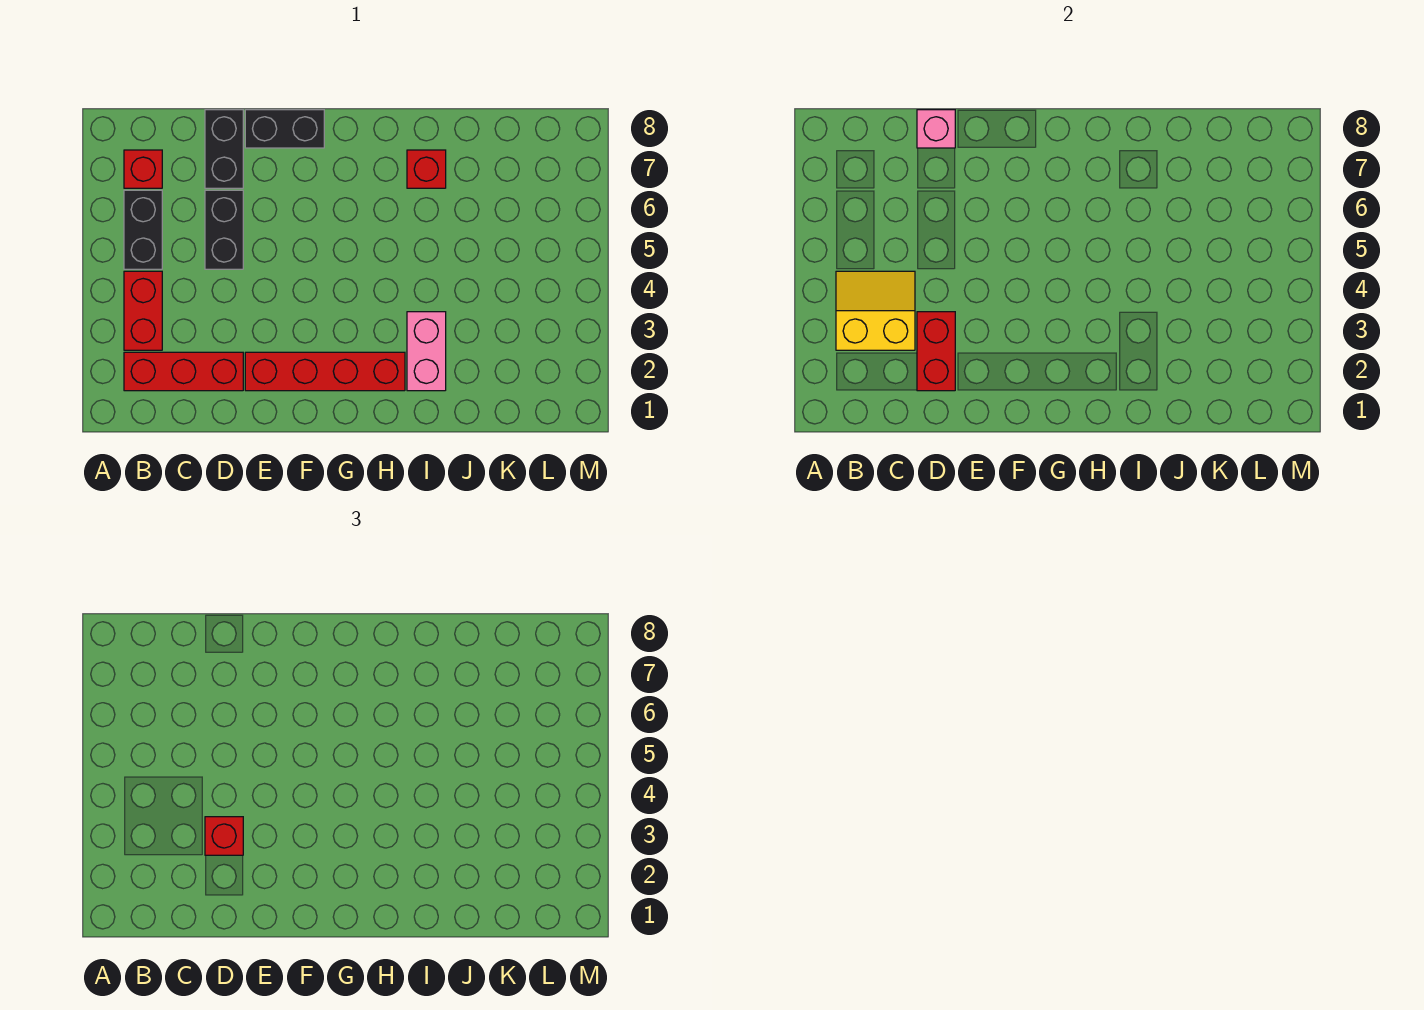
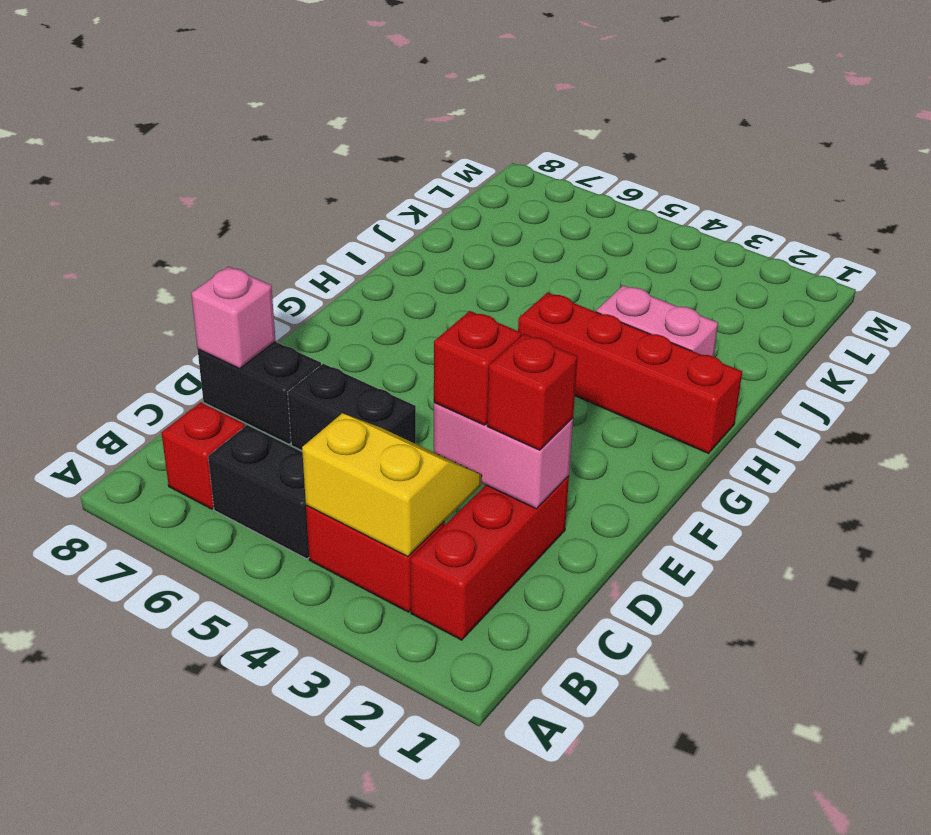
yellow slope B3:C4 level 2 top 3 -> yellow slope B3:C4 level 2 top B
red brick D2:D3 level 2 -> pink brick D2:D3 level 2
red brick E2:H2 level 1 -> red brick H1:H4 level 1
black brick E8:F8 level 1 -> none
red brick I7 level 1 -> red brick D2 level 3

